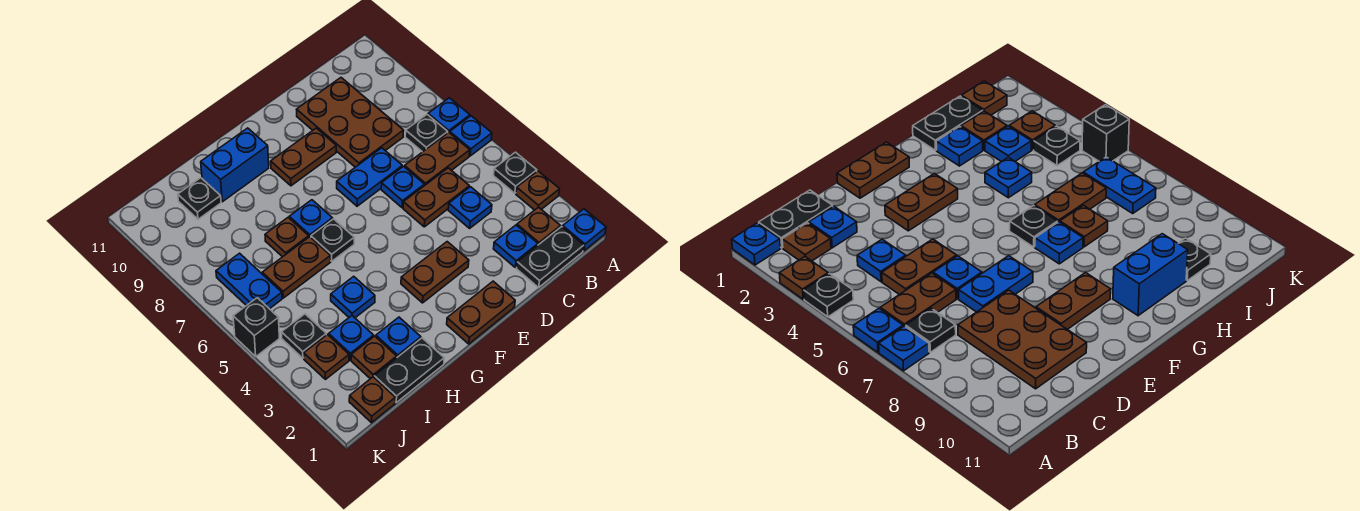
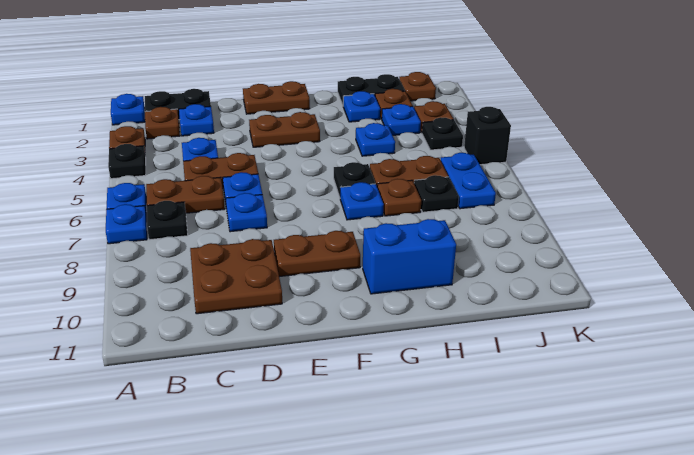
brown plate C8:D10 level 1 -> brown plate C9:D10 level 1
blue plate D7:E7 level 1 -> blue plate D7 level 1
black plate I10 level 1 -> black plate I7 level 1

